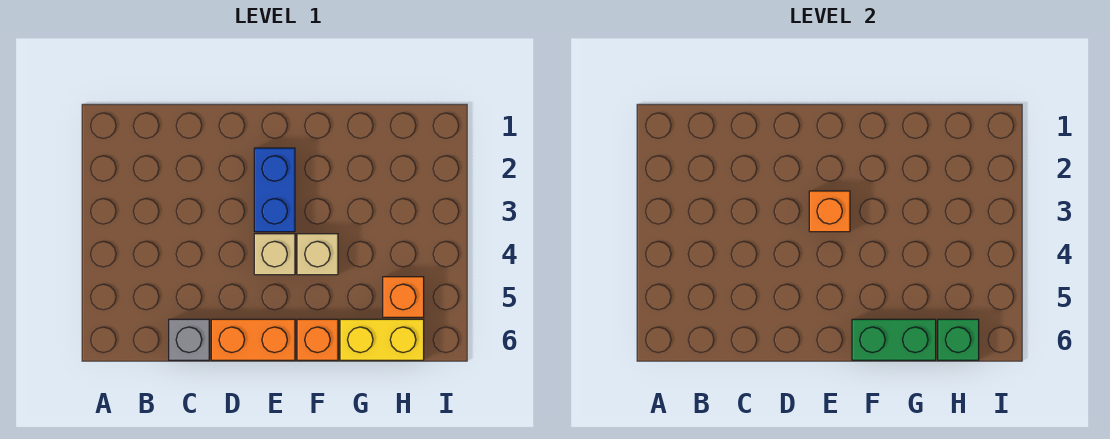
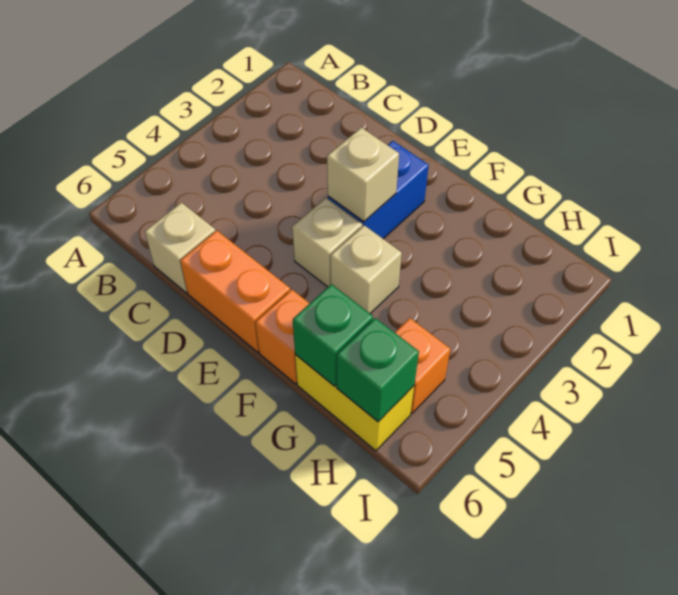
grey brick C6 level 1 -> tan brick C6 level 1
orange brick E3 level 2 -> tan brick E3 level 2
green brick F6:G6 level 2 -> green brick G6 level 2

